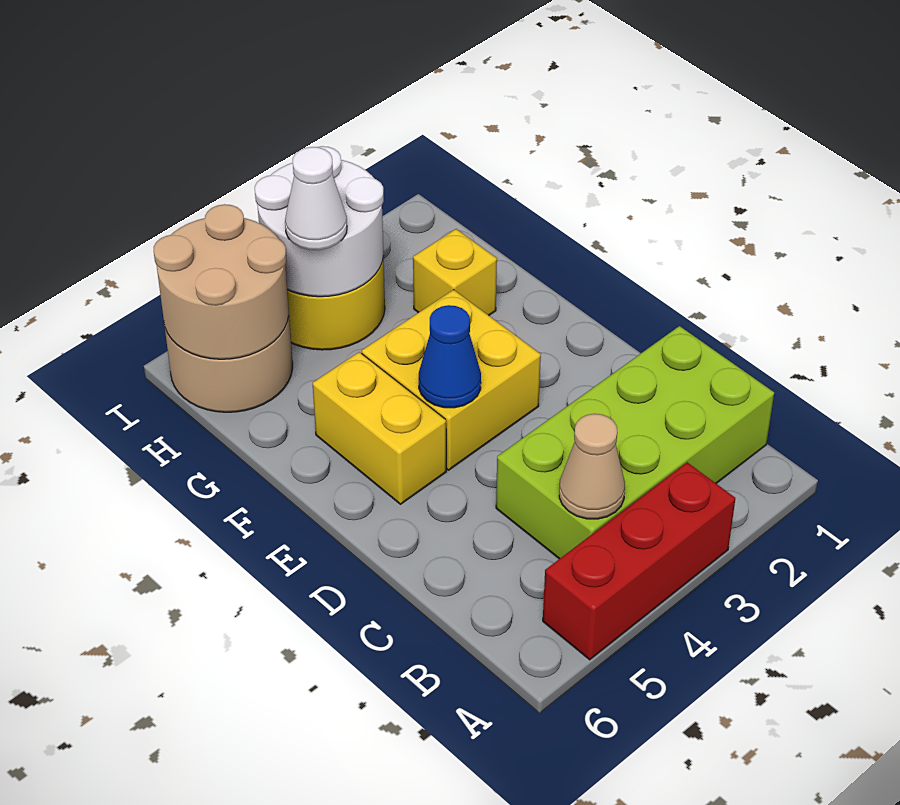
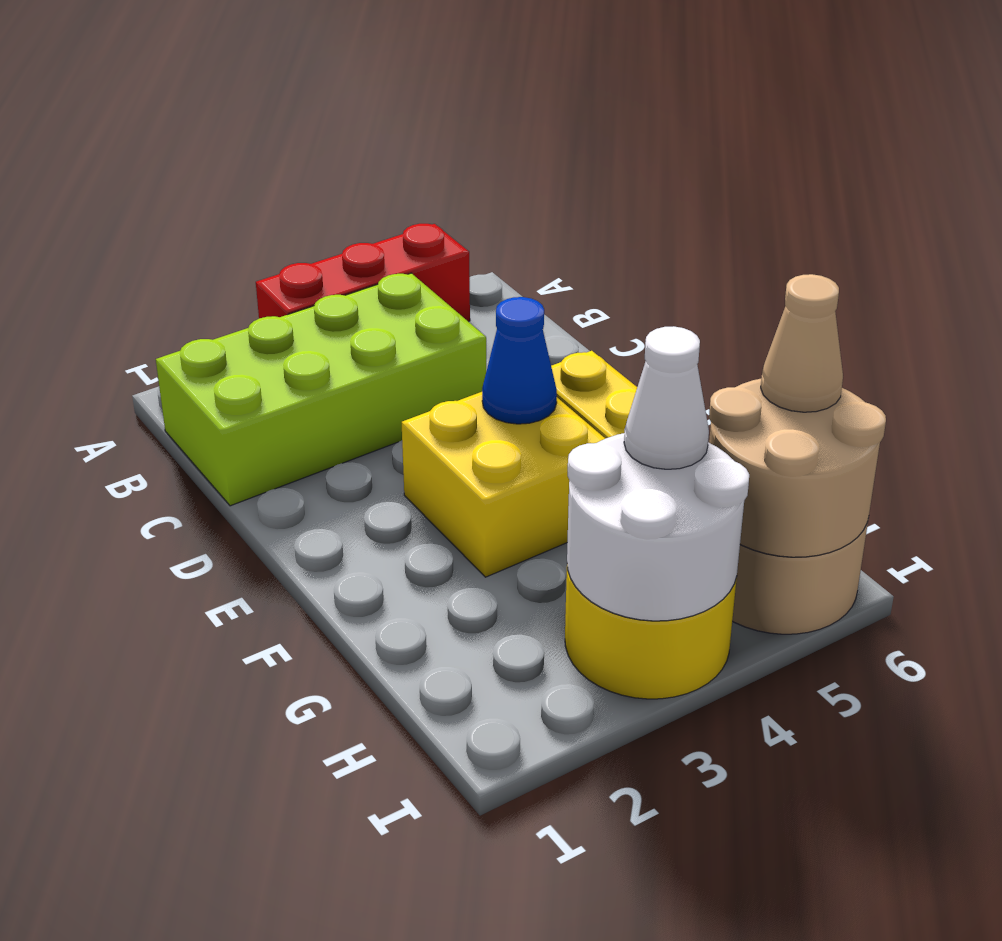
tan cone B4 level 2 -> tan cone H6 level 3
yellow brick G2 level 1 -> none

